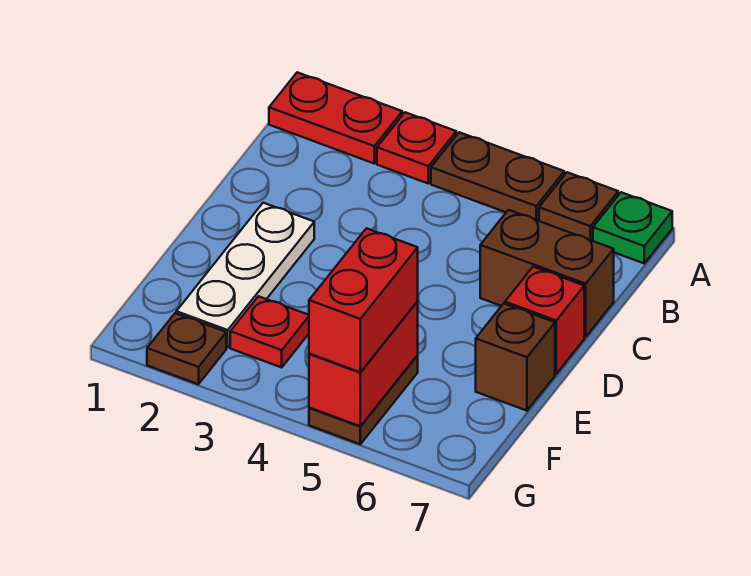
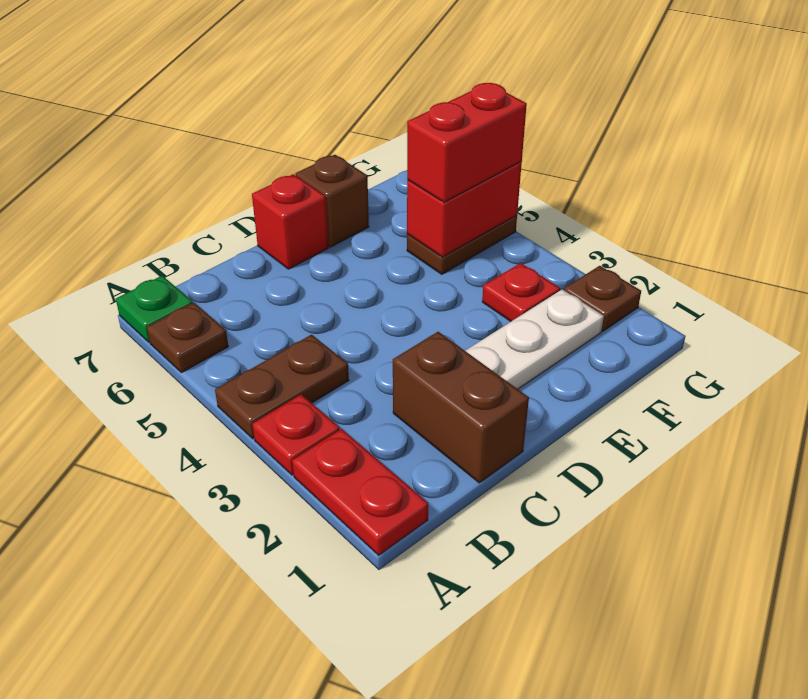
brown plate A4:A5 level 1 -> brown plate A4:B4 level 1
brown brick C6:C7 level 1 -> brown brick C1:C2 level 1

